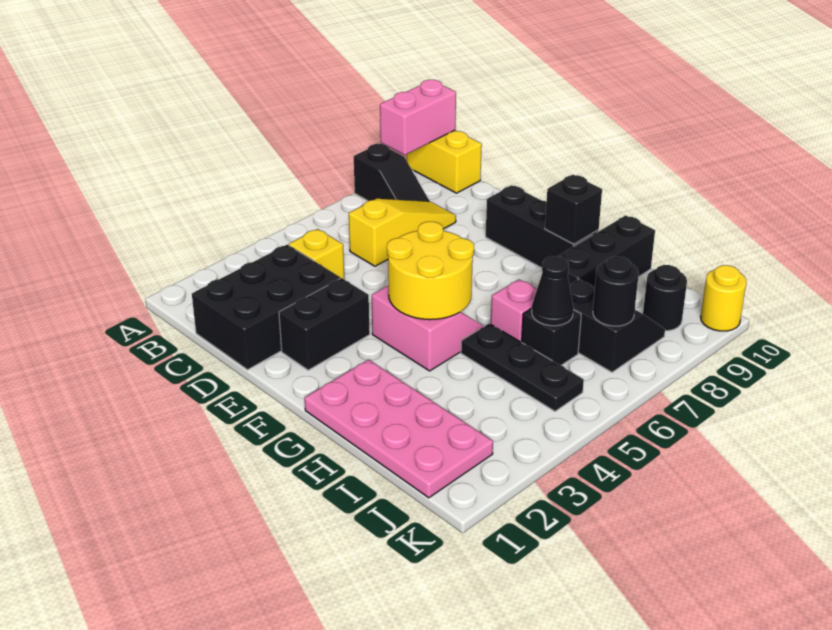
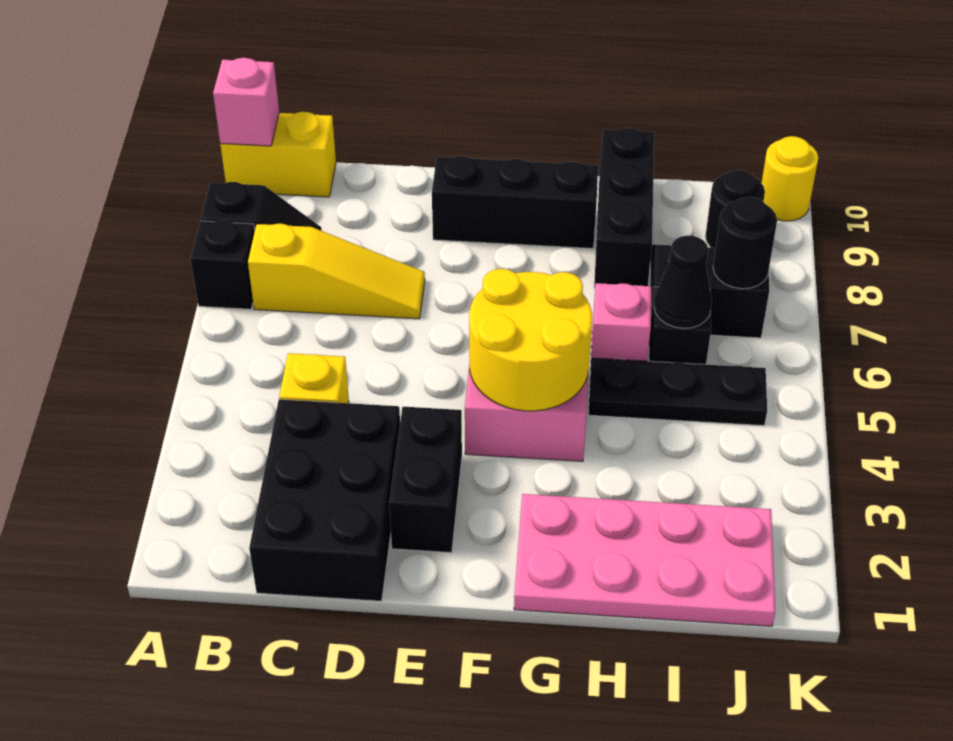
pink brick A9:A10 level 2 -> pink brick A10 level 2
yellow slope C6:C8 level 1 top 6 -> yellow slope B7:D7 level 1 top B
black brick G9 level 2 -> black brick A7 level 1

